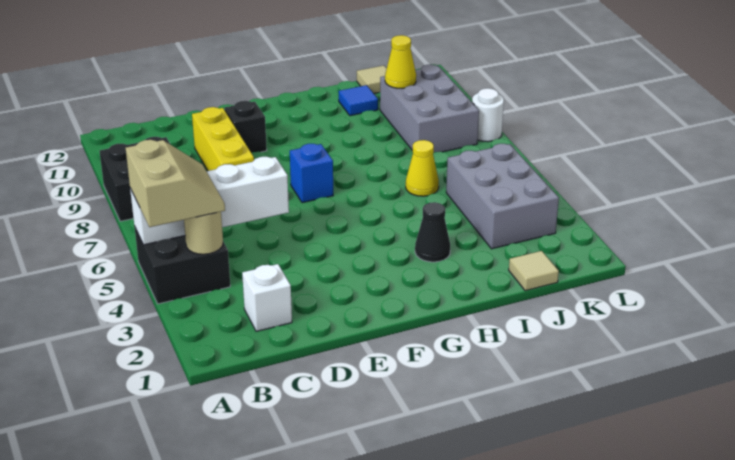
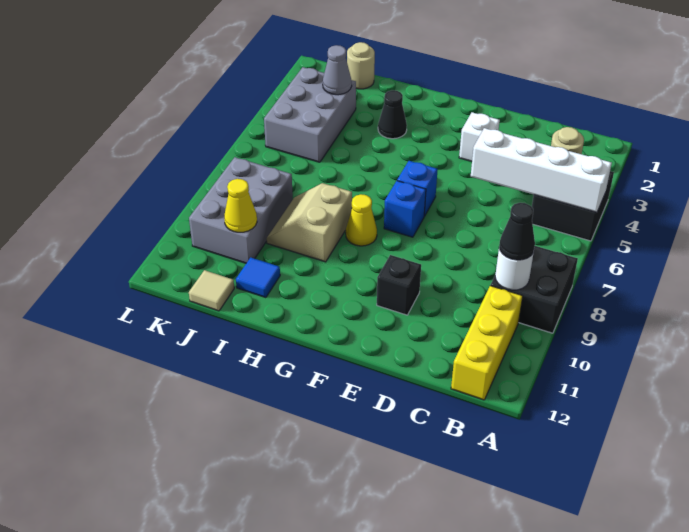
tan slope A4:B5 level 3 top A -> tan slope H8:I9 level 1 top H
none -> black cone B9 level 3
white brick C2 level 1 -> white brick E3 level 1
yellow brick D8:D10 level 1 -> yellow brick B10:B12 level 1
none -> blue brick F6 level 1
yellow cone I6 level 1 -> yellow cone G8 level 1
tan tile J1 level 1 -> tan round brick J1 level 1
none -> grey cone J3 level 2
white round brick L8 level 1 -> white round brick B9 level 2

